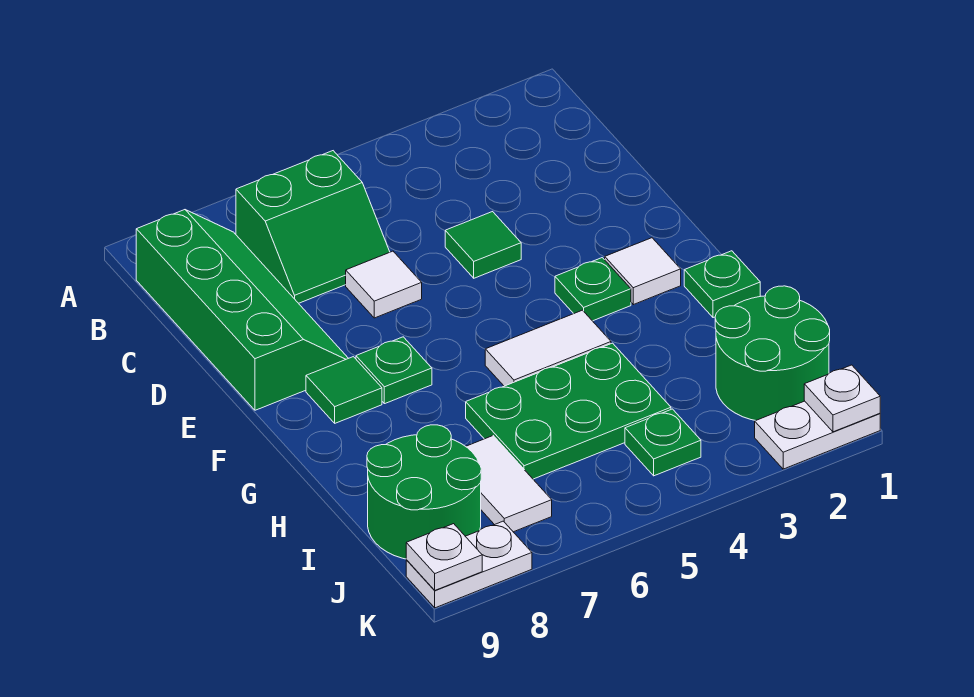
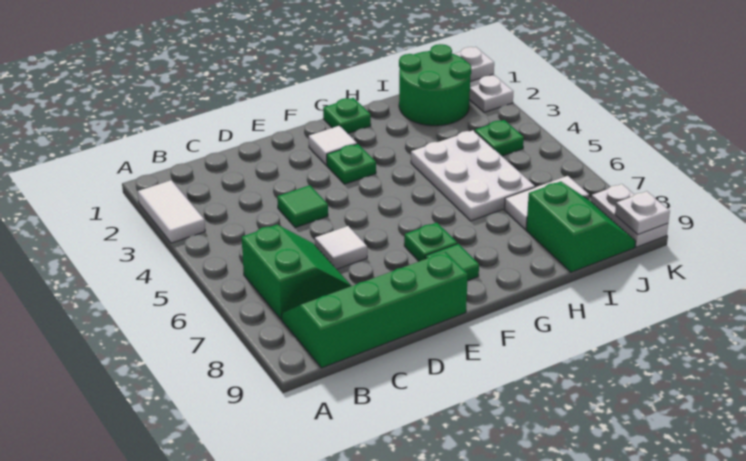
white tile G4:G5 level 1 -> white tile A2:A3 level 1
green plate H4:I6 level 1 -> white plate H4:I6 level 1
green round brick I8:J9 level 1 -> green slope I8:J9 level 1 top I

